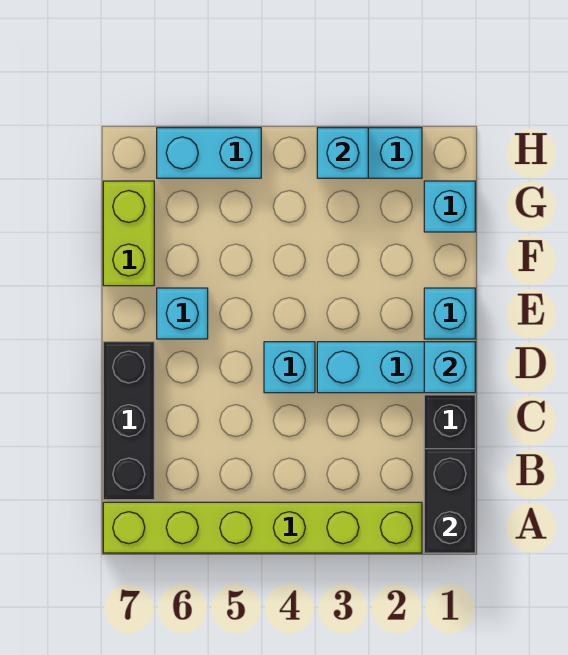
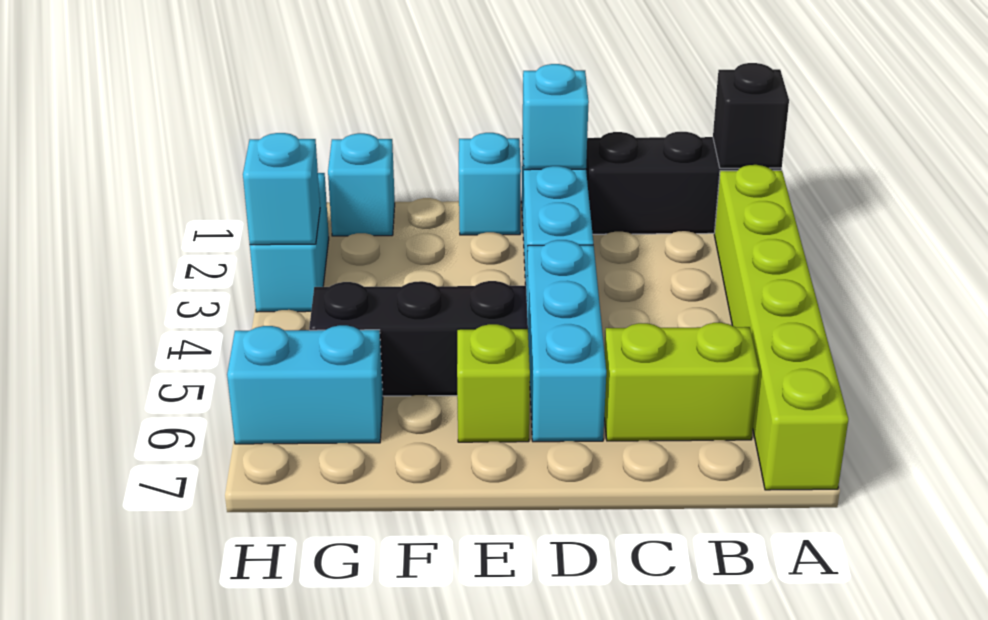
black brick A1:B1 level 2 -> black brick A1 level 2
black brick B7:D7 level 1 -> black brick E5:G5 level 1
cyan brick D4 level 1 -> cyan brick D4:D6 level 1
cyan brick E6 level 1 -> lime brick E6 level 1
lime brick F7:G7 level 1 -> lime brick B6:C6 level 1
cyan brick H5:H6 level 1 -> cyan brick G6:H6 level 1

